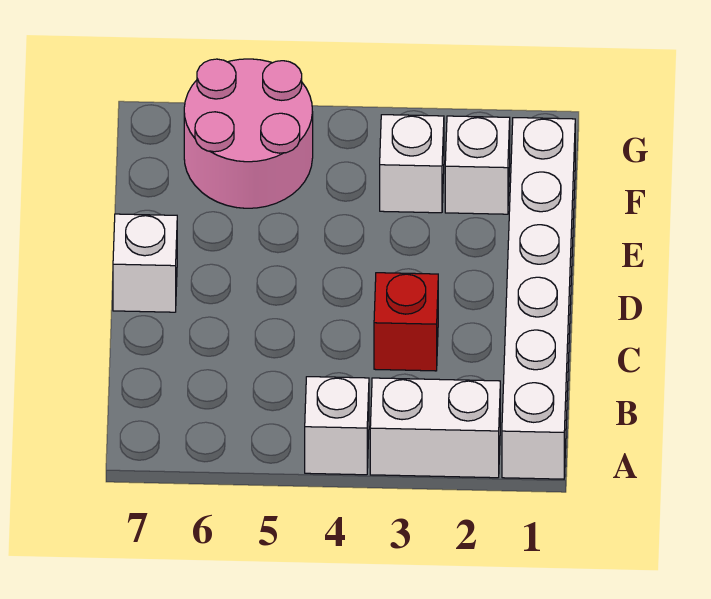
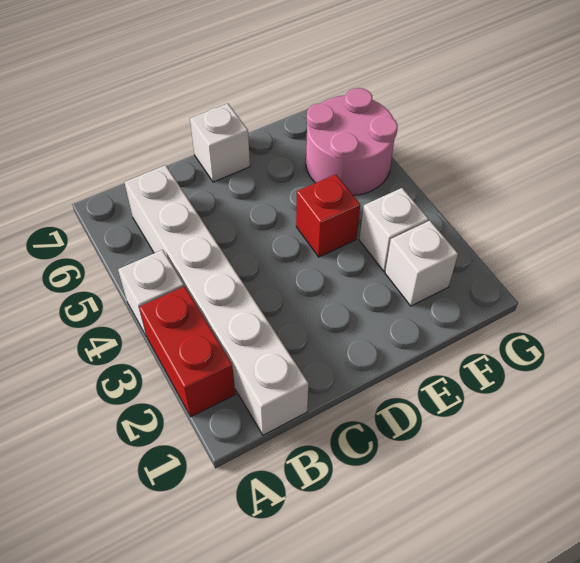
white brick A1:F1 level 1 -> white brick B1:B6 level 1
white brick A2:A3 level 1 -> red brick A2:A3 level 1
red brick C3 level 1 -> red brick E4 level 1

